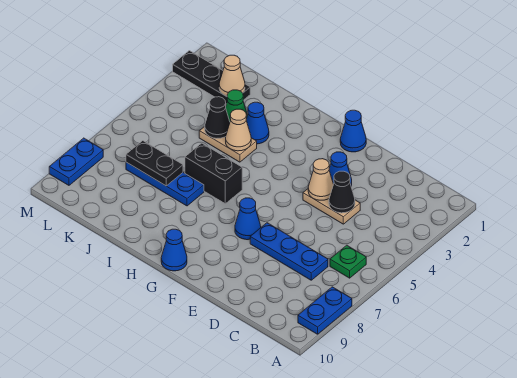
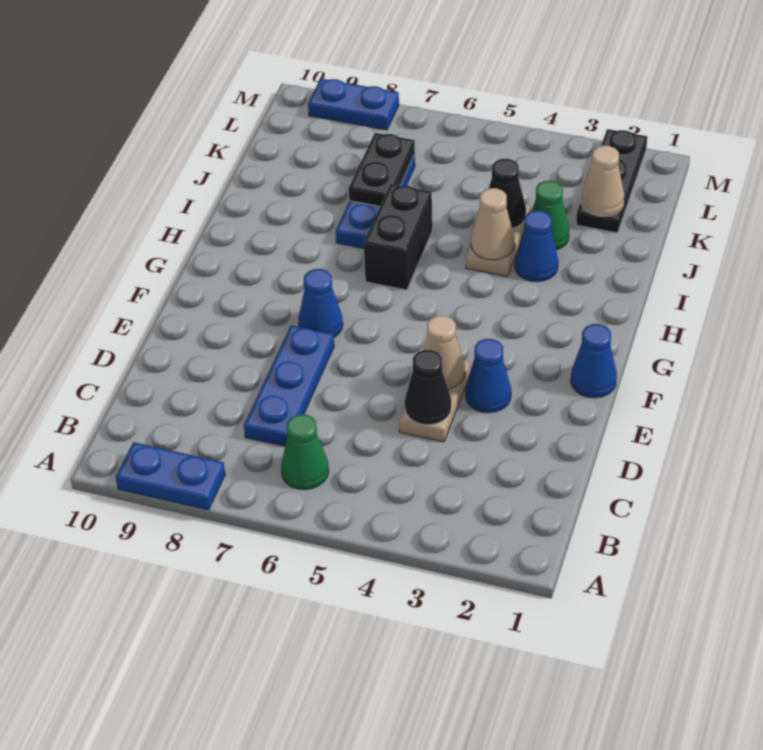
green plate B6 level 1 -> green cone B6 level 1
blue cone G10 level 1 -> none

